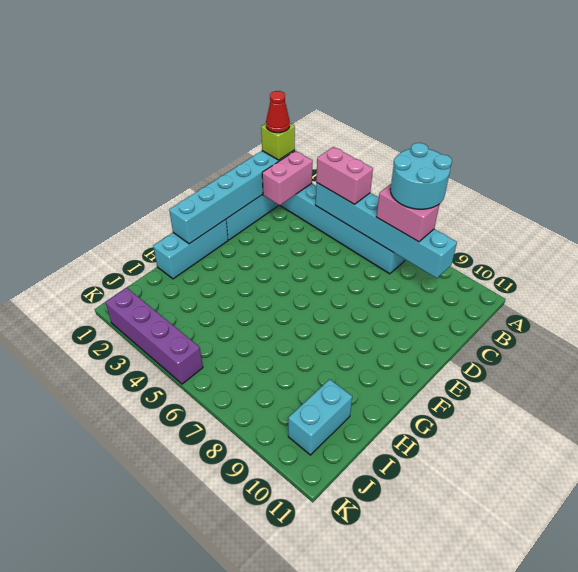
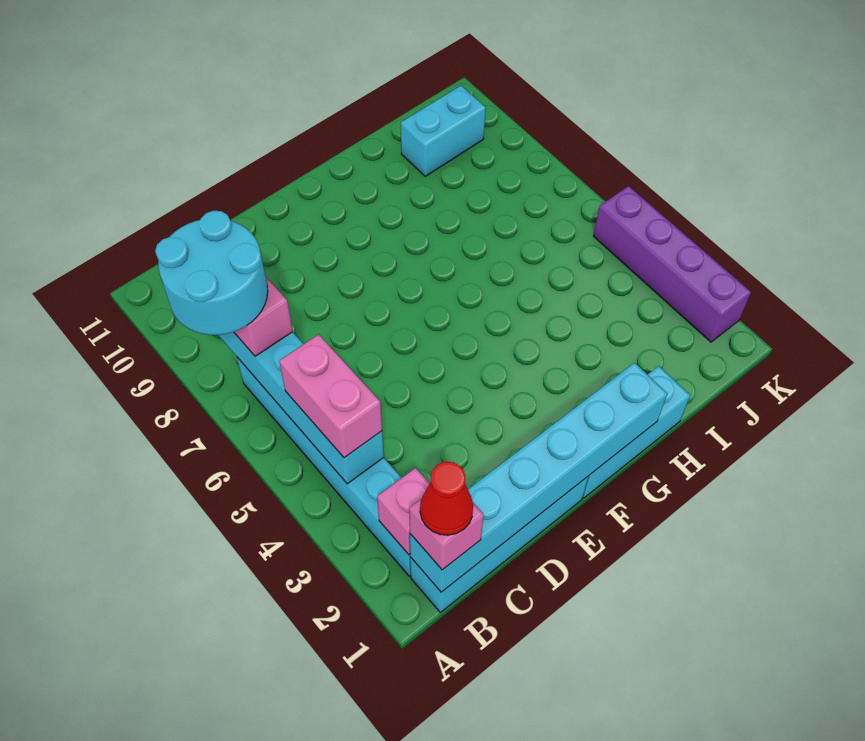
lime brick B1 level 3 -> pink brick B1 level 3
pink brick B2:C2 level 2 -> pink brick B2 level 2

